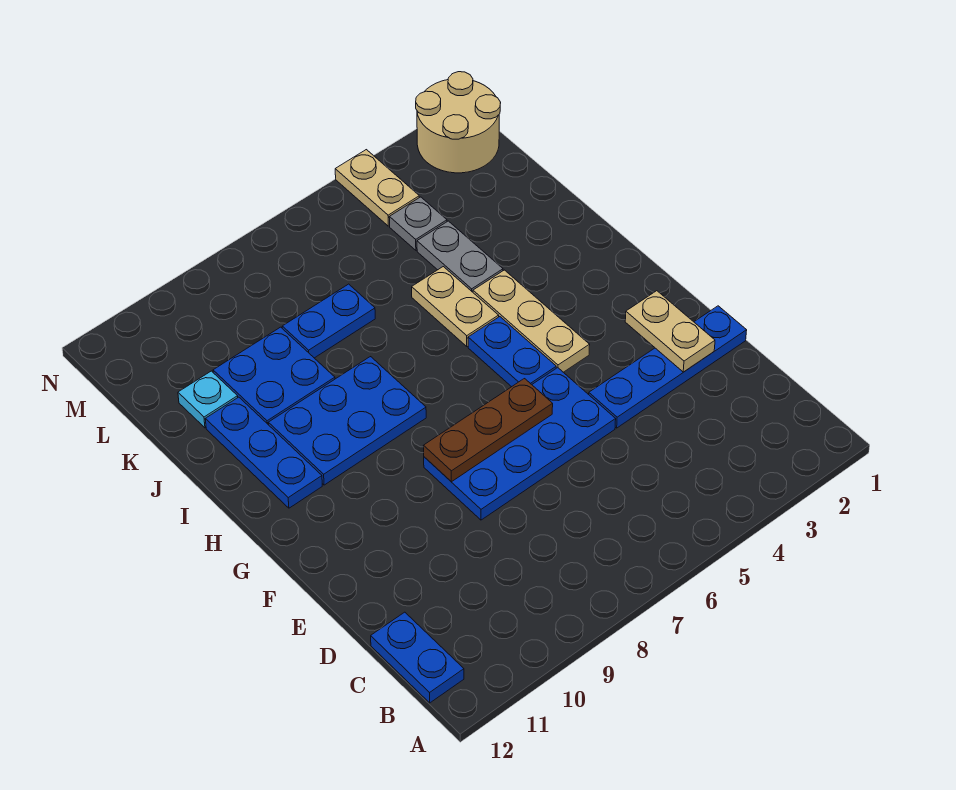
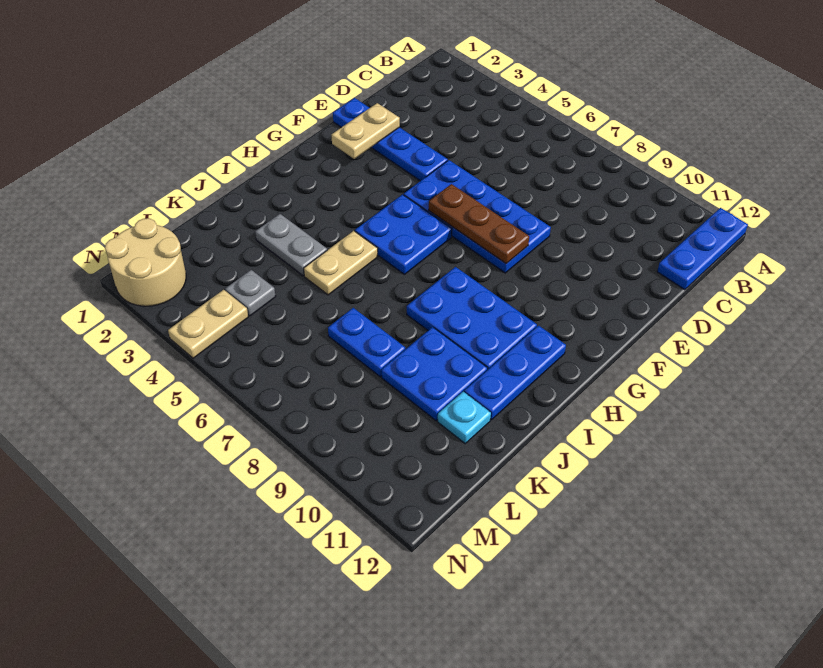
blue plate B12:C12 level 1 -> blue plate A12:C12 level 1
tan plate G4:I4 level 1 -> none
blue plate G5:H5 level 1 -> blue plate G5:H6 level 1
grey plate J4:K4 level 1 -> grey plate J3:J4 level 1

